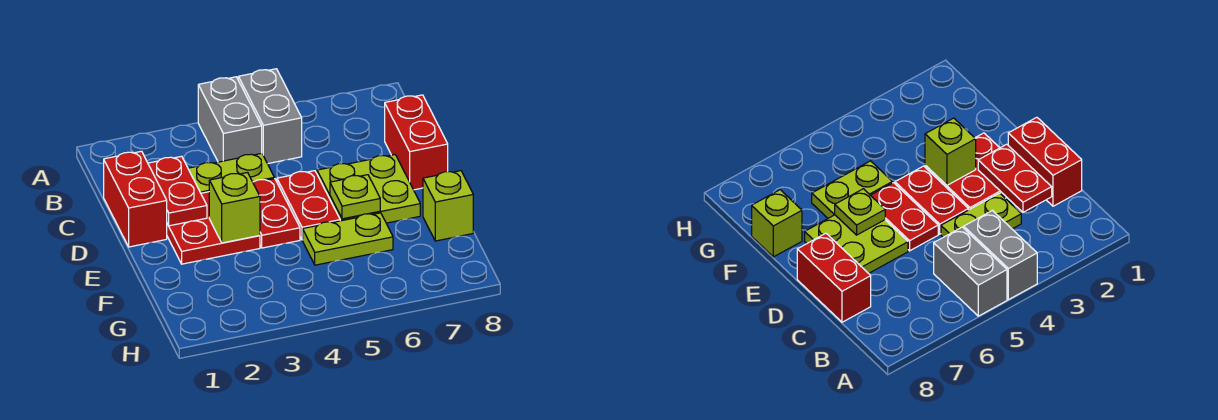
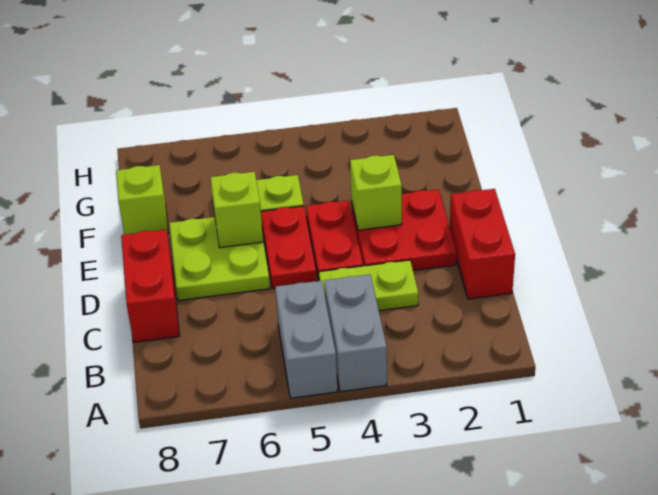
red plate C2:D2 level 2 -> none
lime plate E6 level 2 -> lime brick E6 level 2

